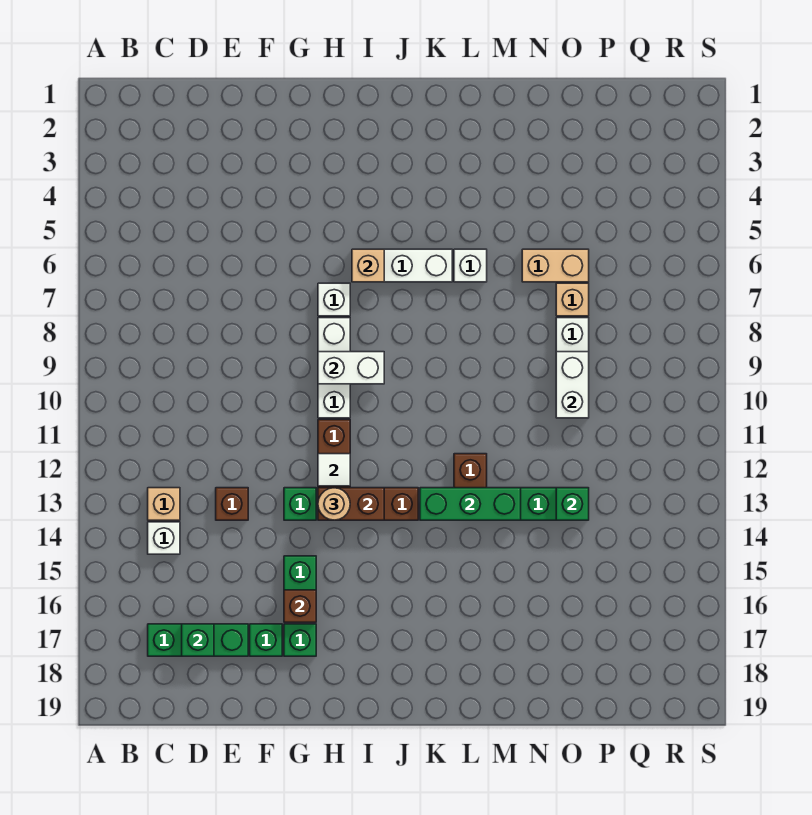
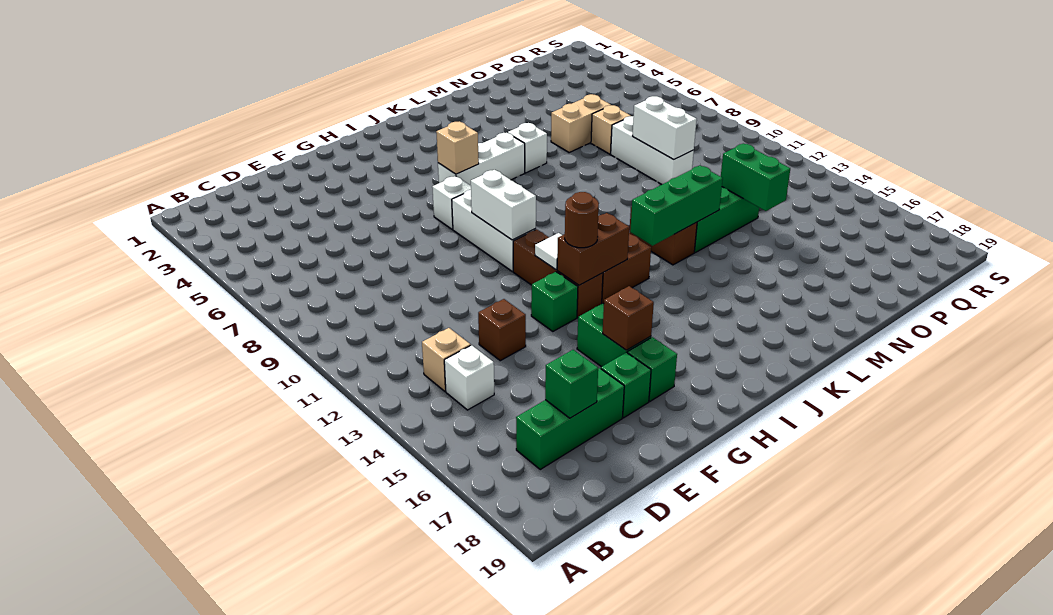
white brick H9:I9 level 2 -> white brick H9:H10 level 2
tan round brick H13 level 3 -> brown round brick H13 level 3
green brick O13 level 2 -> green brick O13:O14 level 2

